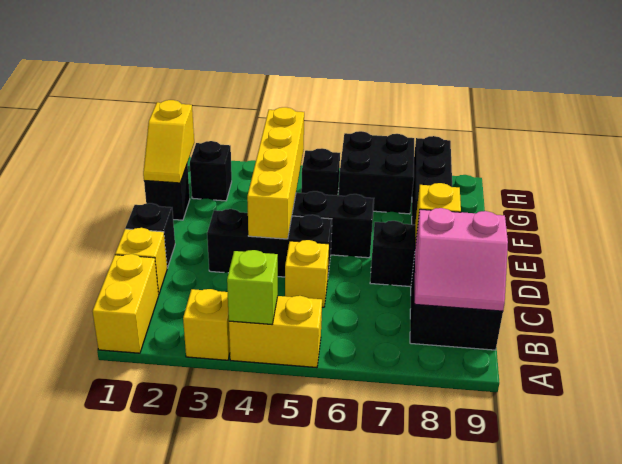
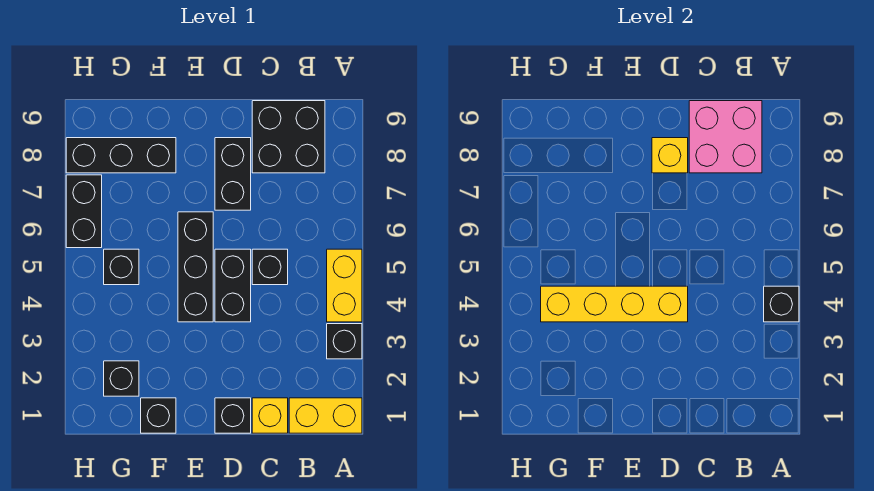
yellow brick A3 level 1 -> black brick A3 level 1
lime brick A4 level 2 -> black brick A4 level 2
pink slope B8:C9 level 2 top C -> pink brick B8:C9 level 2
yellow brick C5 level 1 -> black brick C5 level 1
black brick D3:D5 level 1 -> black brick D4:D5 level 1
yellow slope F1:G1 level 2 top G -> none
black brick G6:H7 level 1 -> black brick H6:H7 level 1

